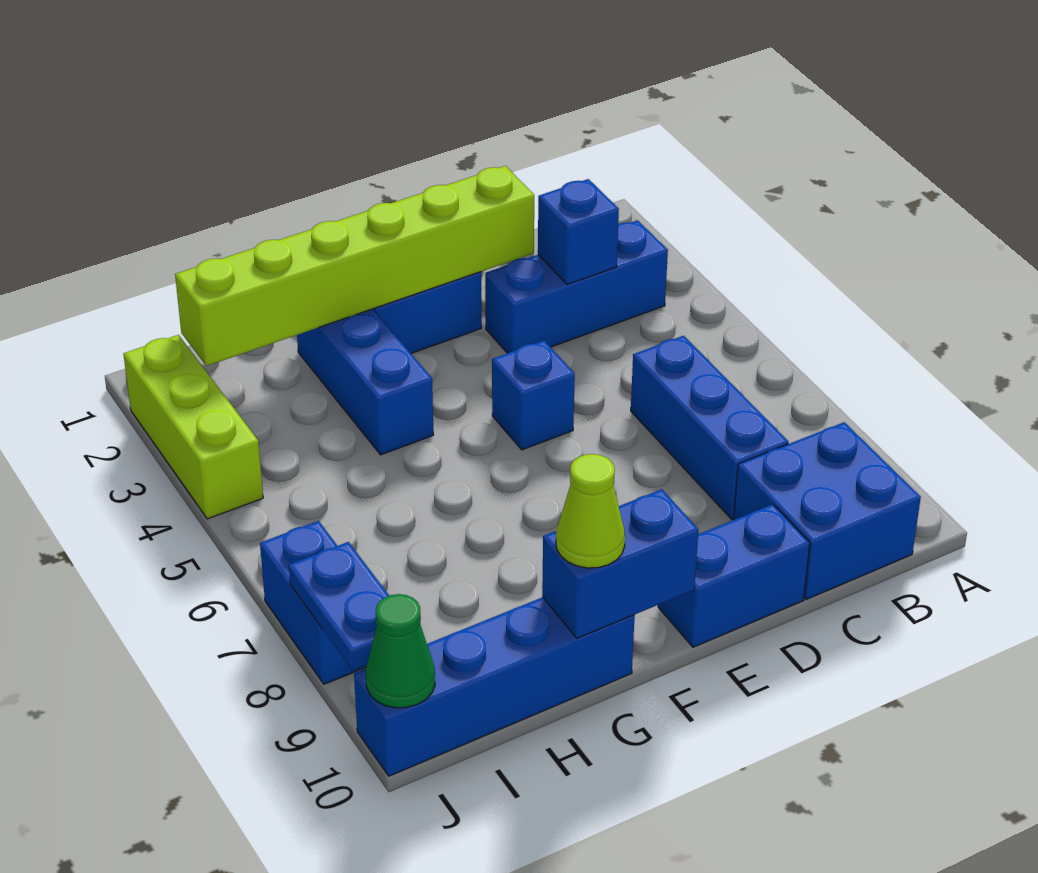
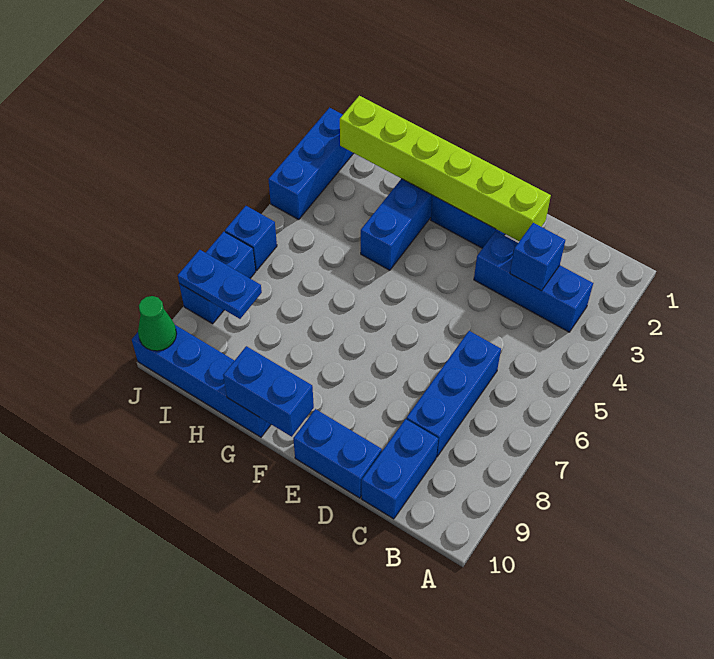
blue brick B9:C10 level 1 -> blue brick C9:C10 level 1
blue brick E5 level 1 -> blue brick J6 level 1
lime cone G10 level 3 -> none
lime brick J2:J4 level 1 -> blue brick J2:J4 level 1
blue plate J8:J9 level 2 -> blue plate I8:J8 level 2

